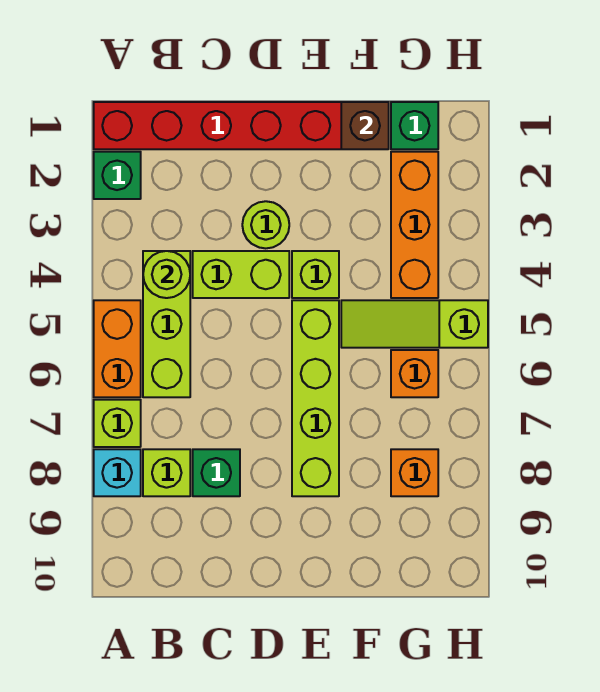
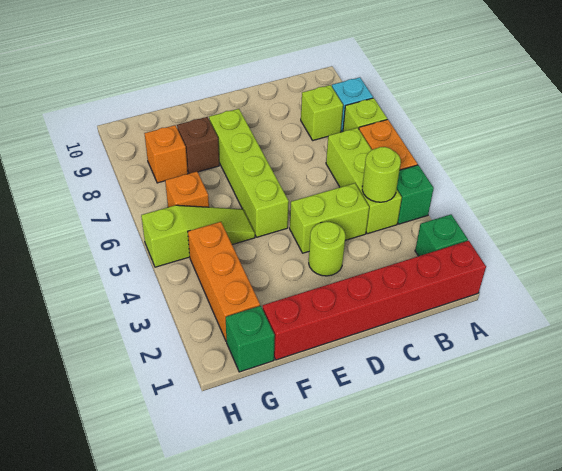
green brick C8 level 1 -> green brick A4 level 1
lime brick E4 level 1 -> none
brown brick F1 level 2 -> brown brick F8 level 1

